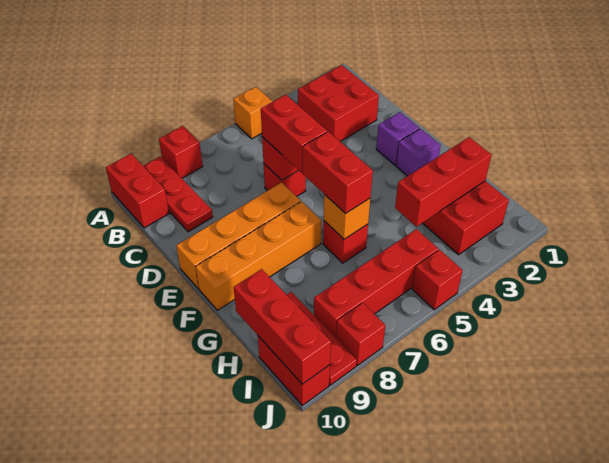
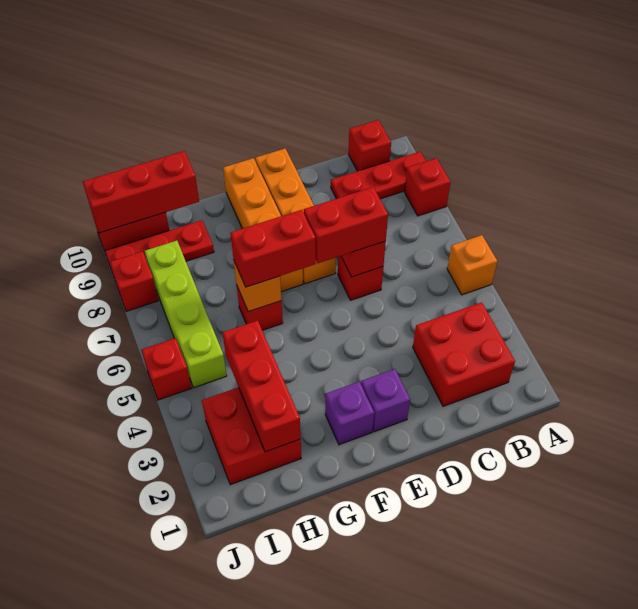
red brick A10:B10 level 1 -> red brick B10 level 1
red brick I5:I8 level 1 -> lime brick I5:I8 level 1

